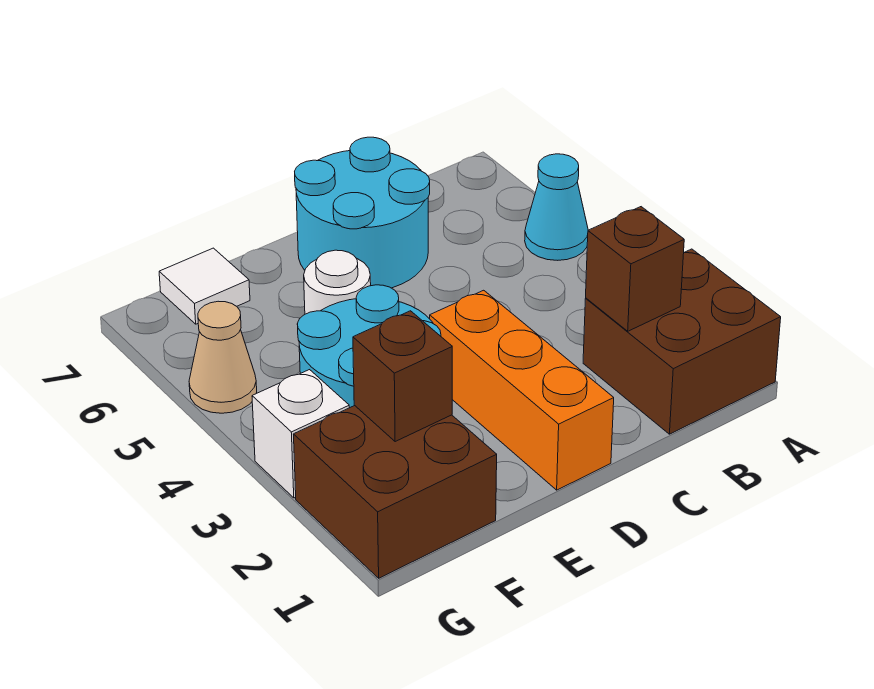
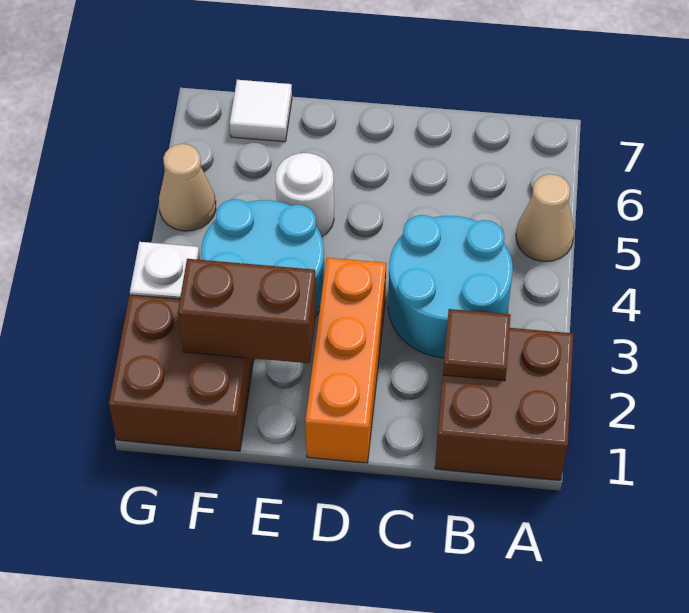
cyan cone A5 level 1 -> tan cone A5 level 1
brown brick B2 level 2 -> brown tile B2 level 2
cyan round brick C6:D7 level 1 -> cyan round brick B3:C4 level 1
brown brick F2 level 2 -> brown brick E2:F2 level 2

